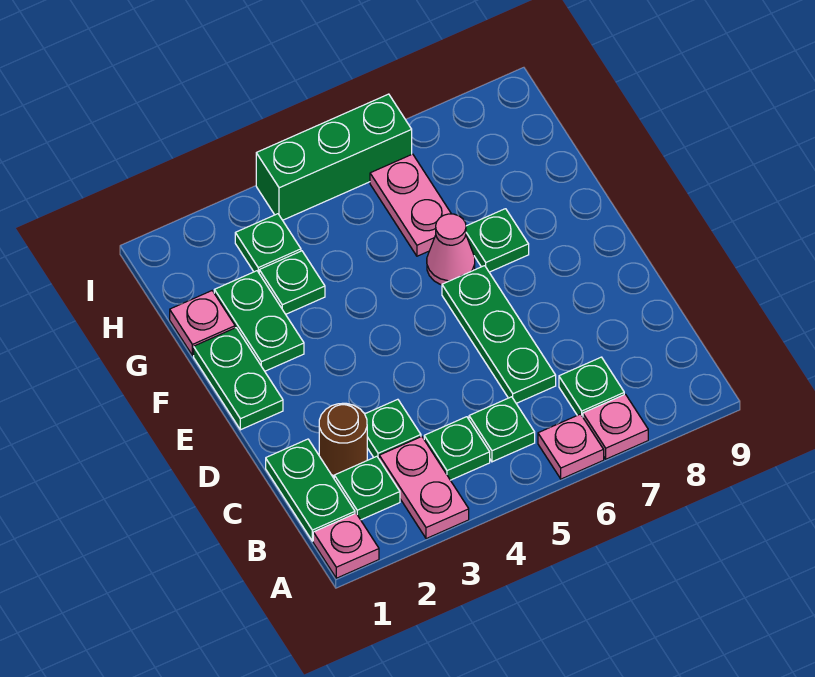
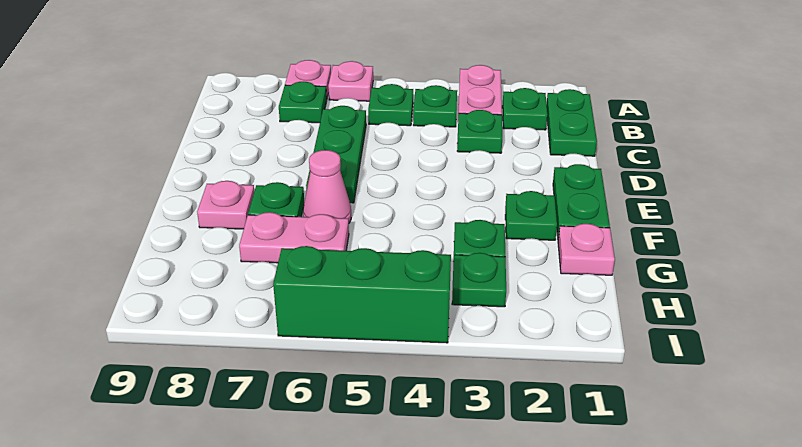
pink plate A1 level 1 -> pink plate F8 level 1
brown round brick C2 level 1 -> none
green plate F2:G2 level 1 -> green plate F2 level 1
pink plate G6:H6 level 1 -> pink plate G6:G7 level 1

